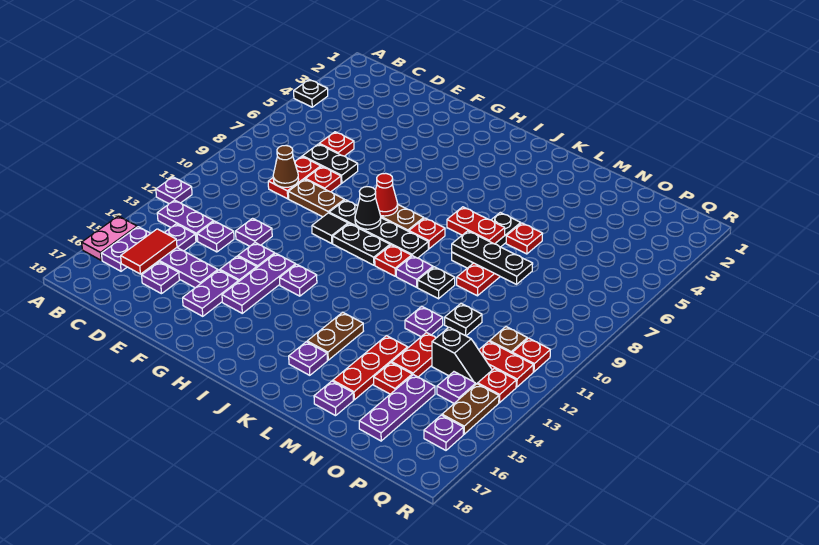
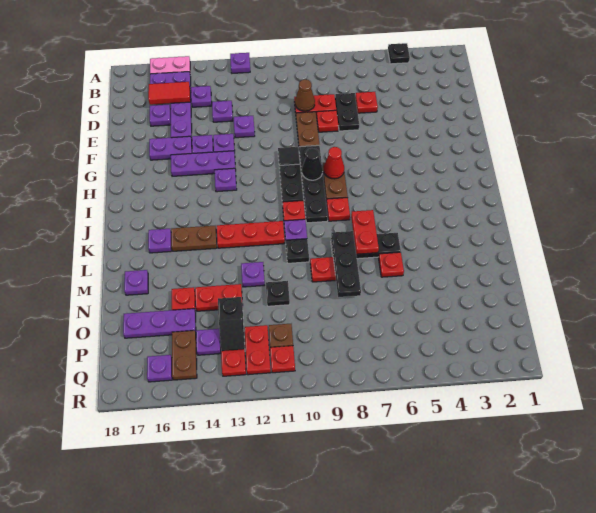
purple plate B13:C13 level 1 -> none
red plate M14:M16 level 1 -> red plate K11:K13 level 1
brown plate Q14:Q15 level 1 -> brown plate P15:Q15 level 1

